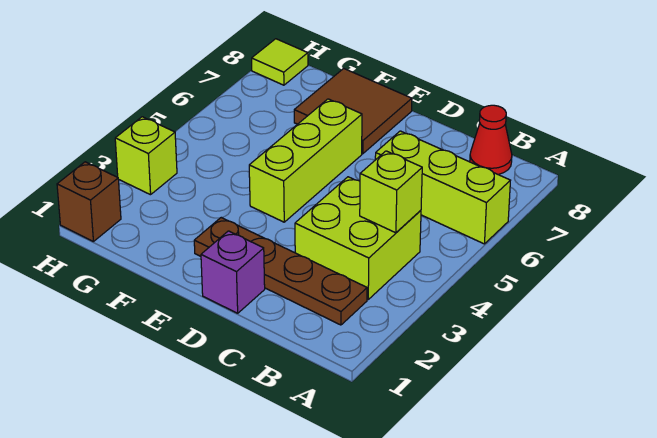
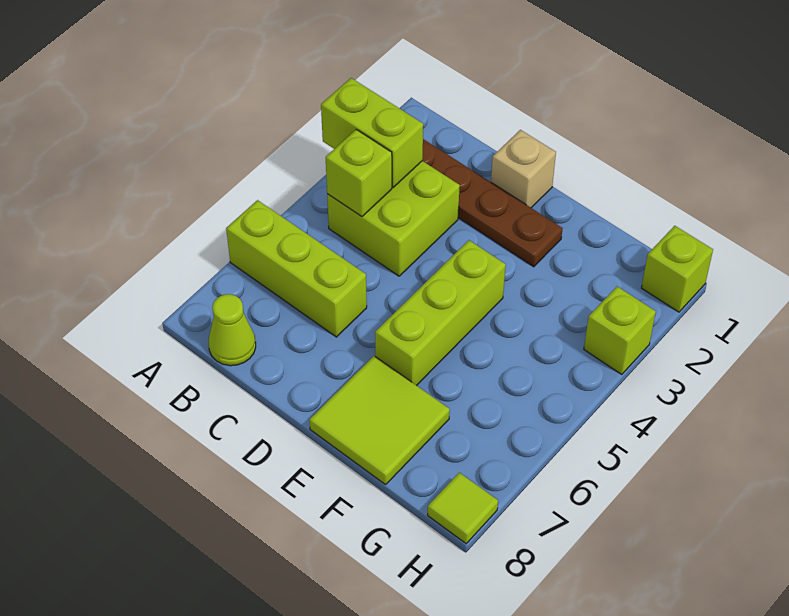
none -> lime brick A3:B3 level 2
red cone B8 level 1 -> lime cone B8 level 1
purple brick D1 level 1 -> tan brick D1 level 1
brown tile E7:F8 level 1 -> lime tile E7:F8 level 1
brown brick H1 level 1 -> lime brick H1 level 1

